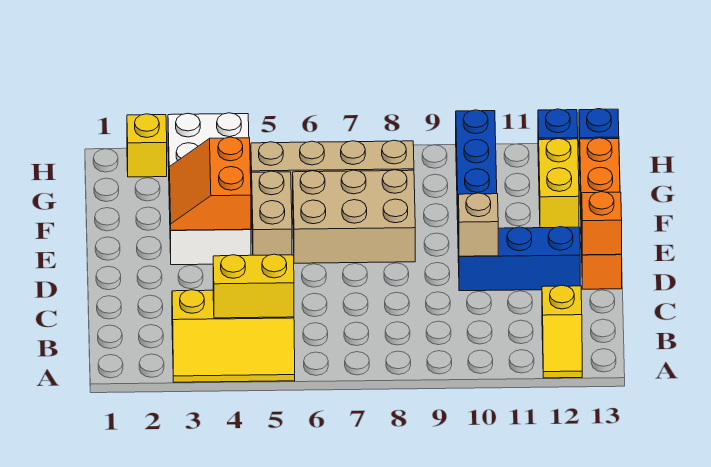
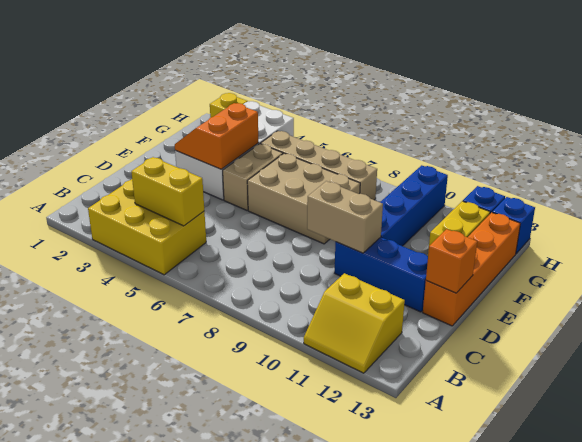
yellow slope A3:B5 level 1 top B -> yellow brick A3:B5 level 1
yellow slope A12:B12 level 1 top B -> yellow slope A11:B12 level 1 top B
tan brick D10 level 2 -> tan brick D9:D10 level 2

